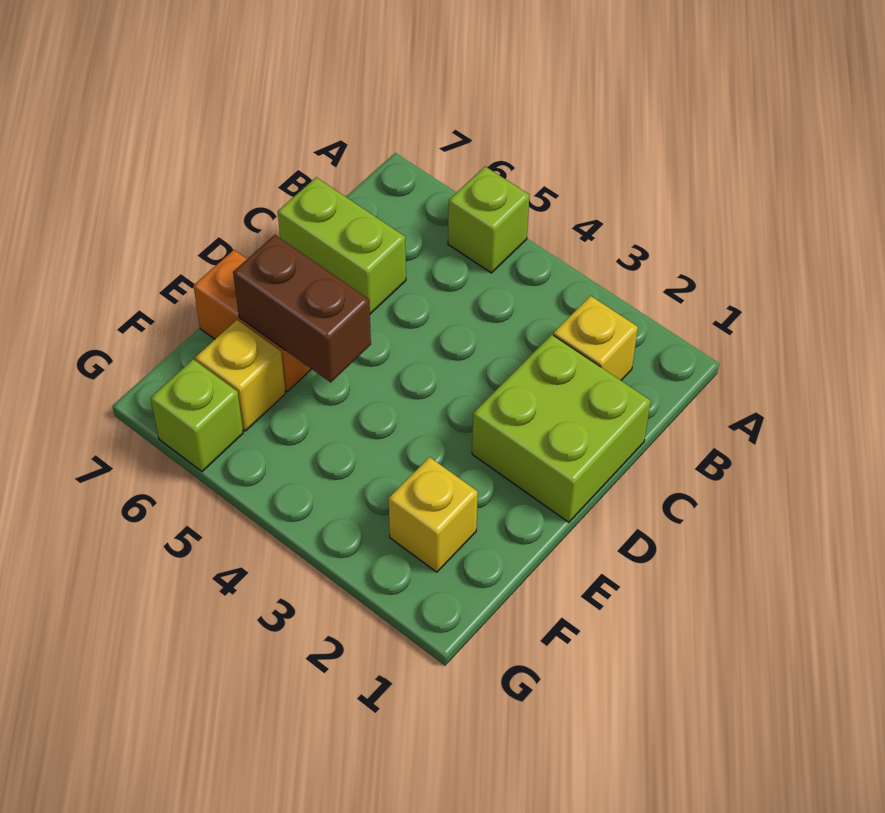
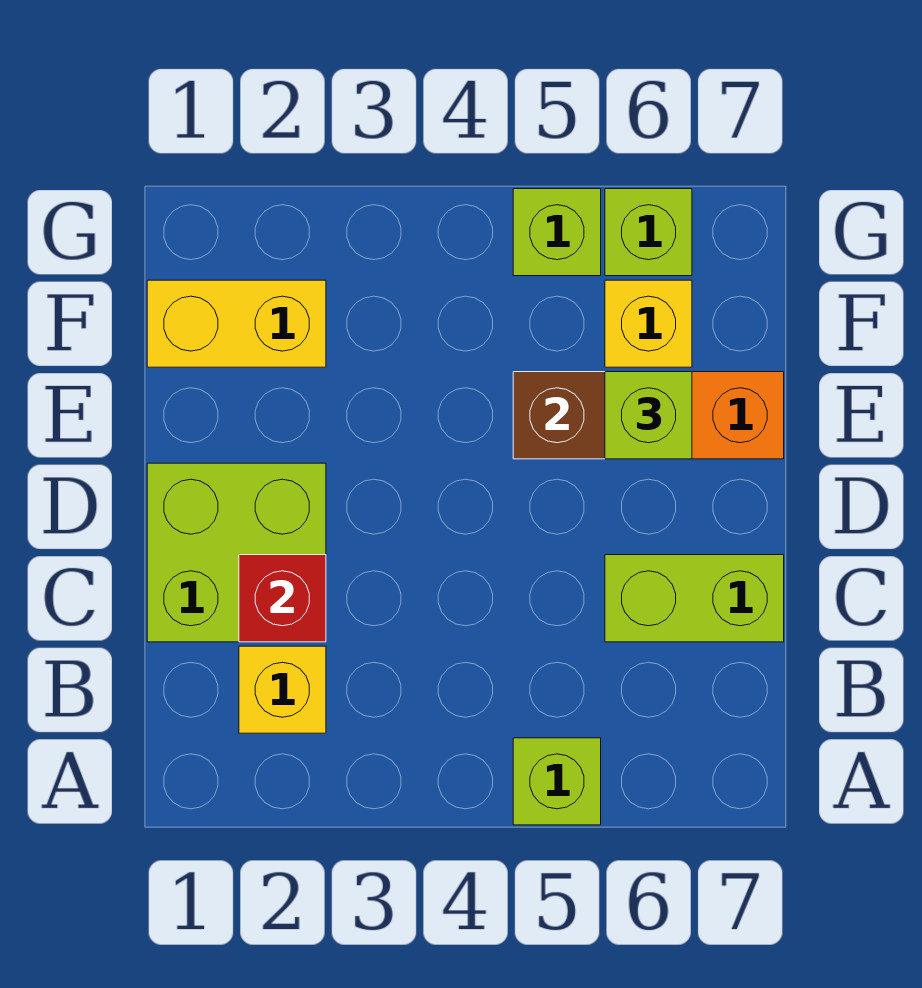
none -> red brick C2 level 2
none -> lime brick E6 level 3
yellow brick F2 level 1 -> yellow brick F1:F2 level 1
none -> lime brick G5 level 1

